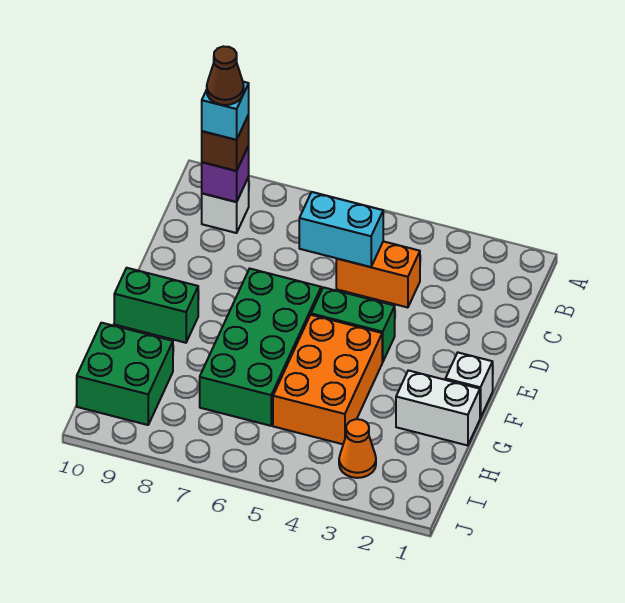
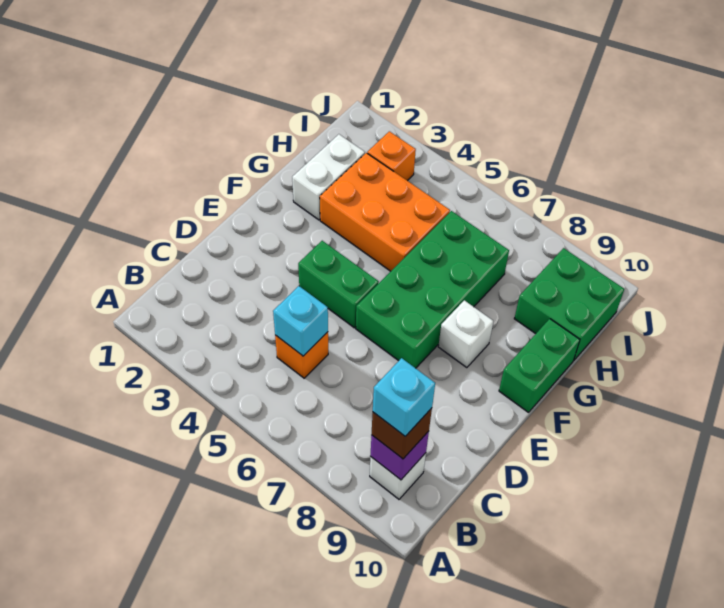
brown cone B9 level 5 -> none
orange brick C4:C5 level 1 -> orange brick C5 level 1
cyan brick C5:C6 level 2 -> cyan brick C5 level 2
white brick F1 level 1 -> white brick F8 level 1
orange brick F4:H5 level 1 -> orange brick G3:H5 level 1
green brick F9:F10 level 1 -> green brick F10:G10 level 1
white brick G1:G2 level 1 -> white brick G2:H2 level 1
orange cone I3 level 1 -> orange brick I3 level 1

